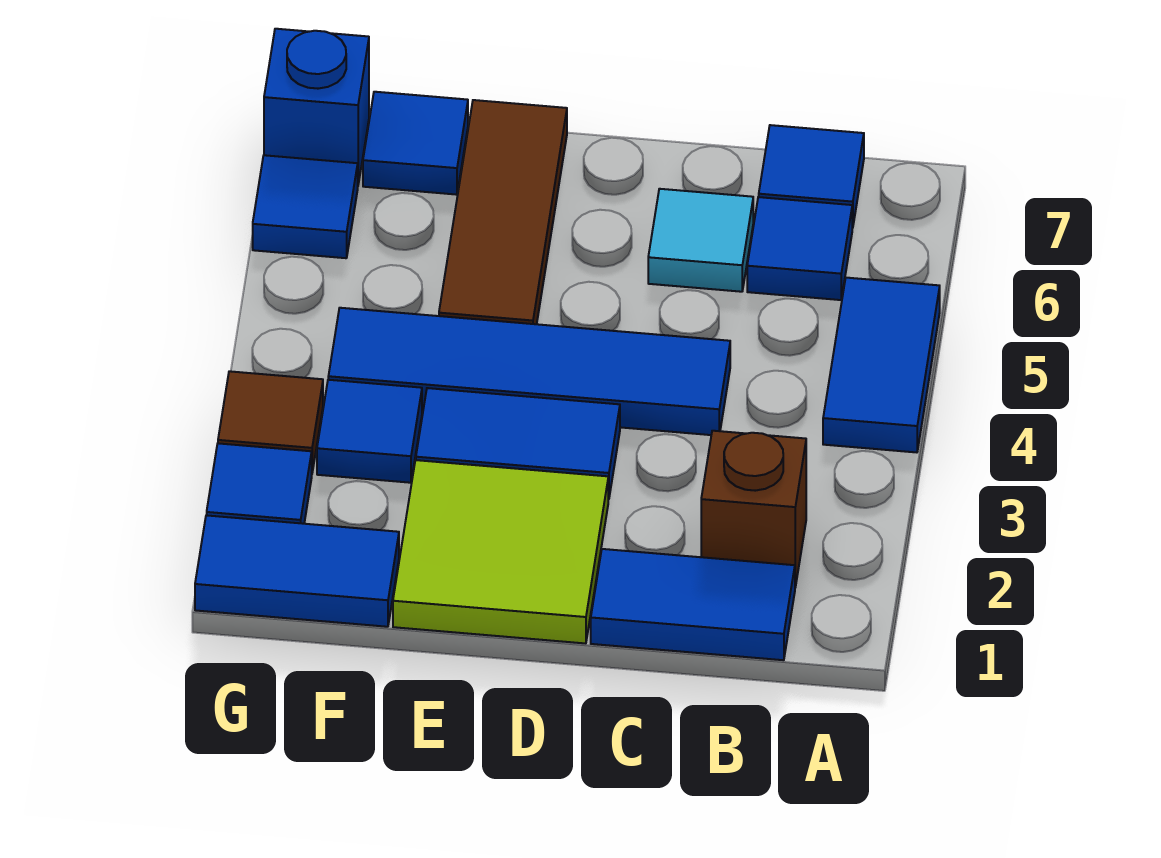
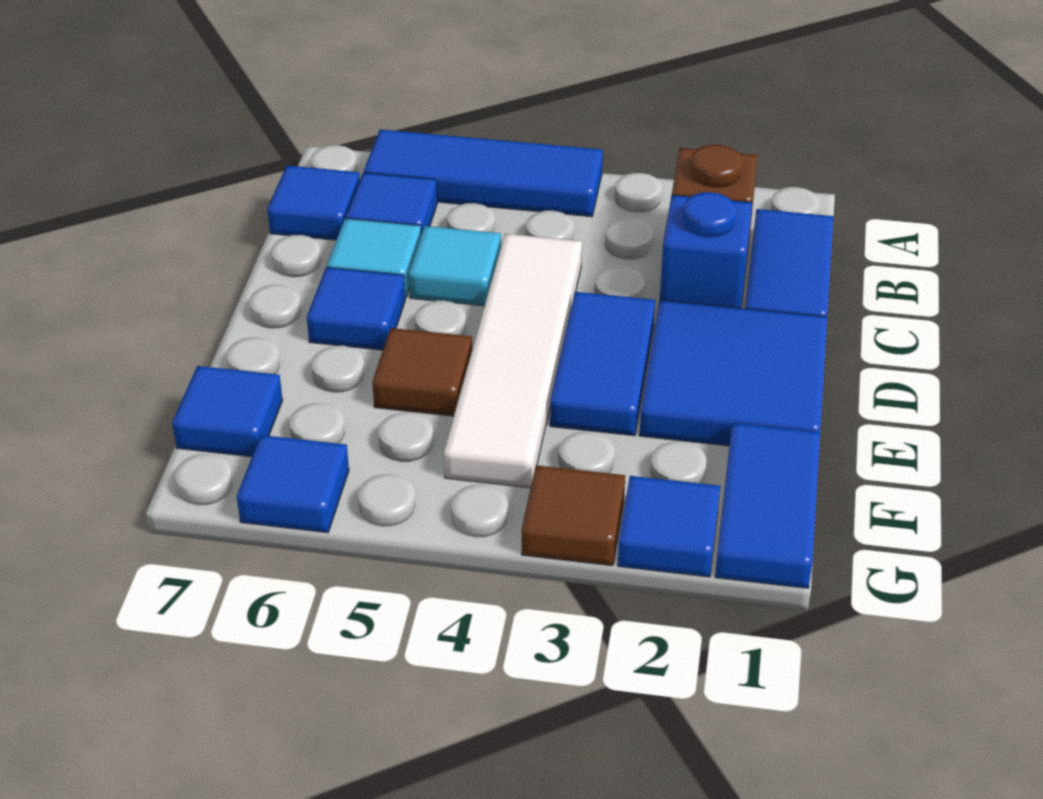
blue tile A4:A5 level 1 -> blue tile A4:A6 level 1
blue tile C4:F4 level 1 -> white tile C4:F4 level 1
none -> cyan tile C5 level 1
lime tile D1:E2 level 1 -> blue tile D1:E2 level 1
brown tile E5:E7 level 1 -> brown tile E5 level 1
blue tile F3 level 1 -> blue tile D6 level 1
blue brick G7 level 1 -> blue brick C2 level 1

